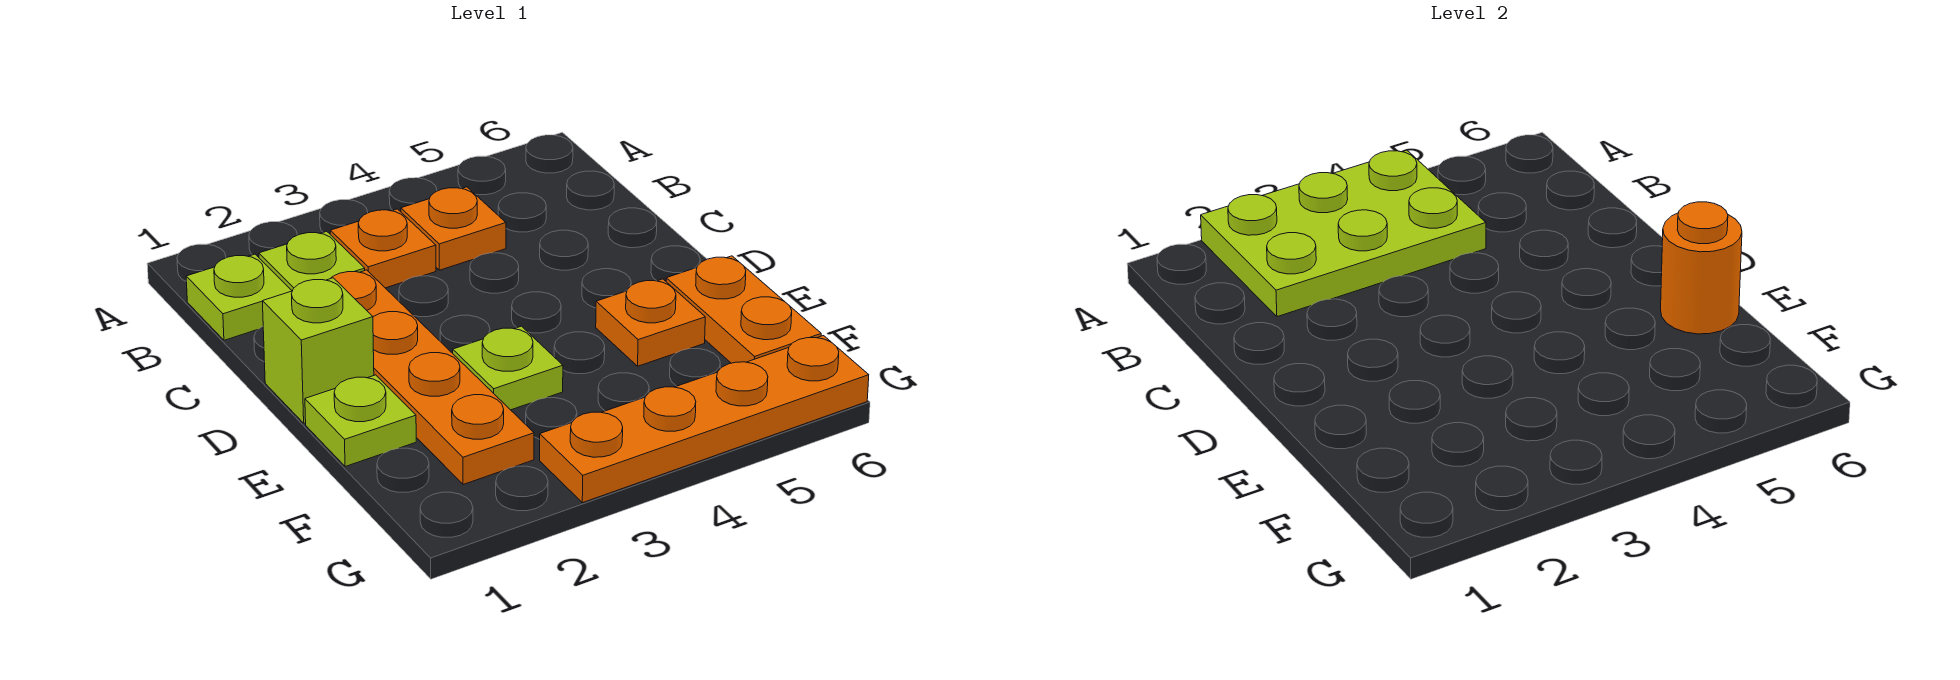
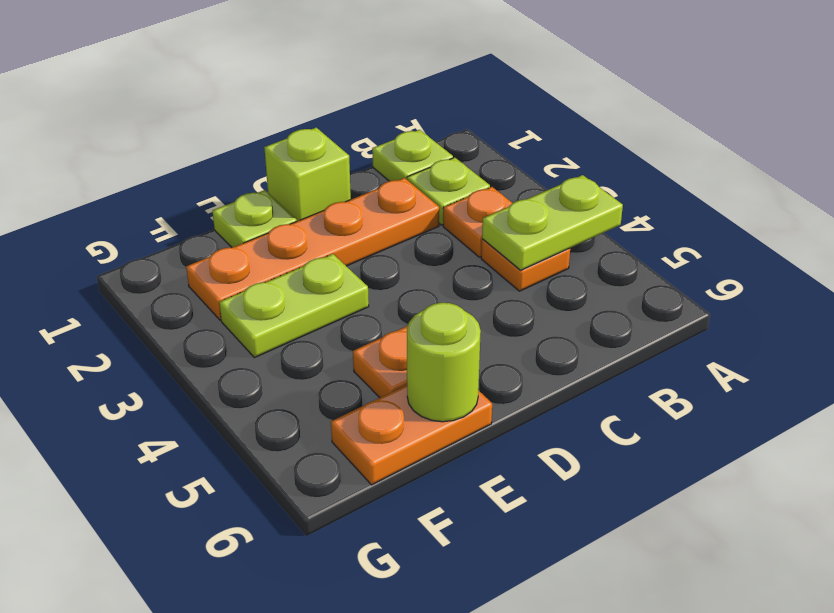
lime plate A2:B4 level 2 -> lime plate A4:B4 level 2
lime plate E3 level 1 -> lime plate E3:F3 level 1
orange round brick E6 level 2 -> lime round brick E6 level 2
orange plate G3:G6 level 1 -> none

